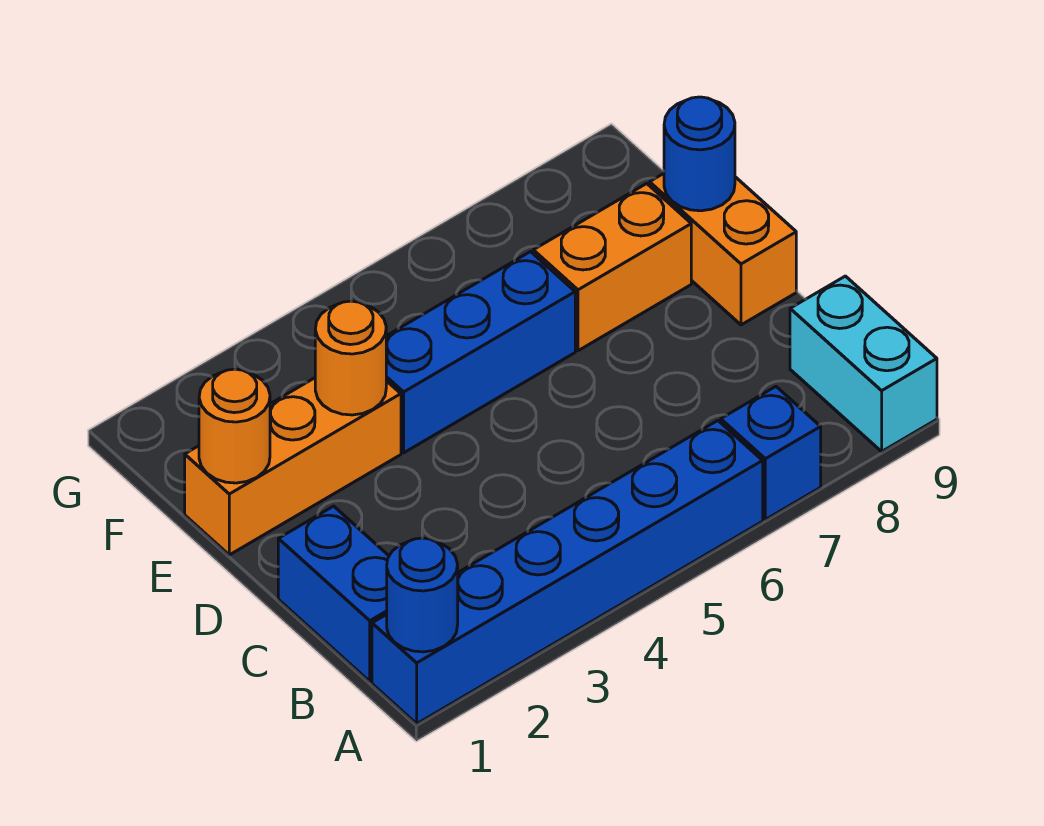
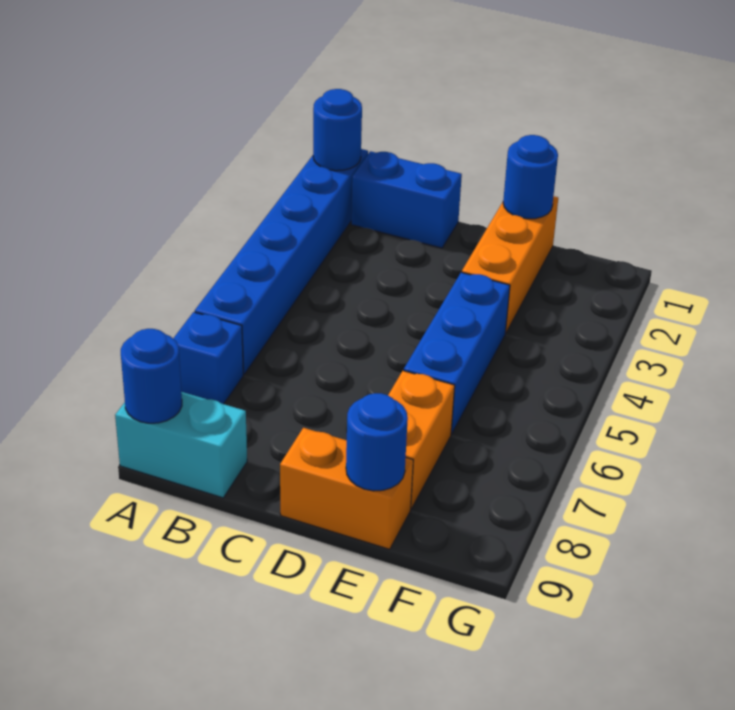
none -> blue round brick A9 level 2
orange round brick E1 level 2 -> blue round brick E1 level 2
orange round brick E3 level 2 -> none

